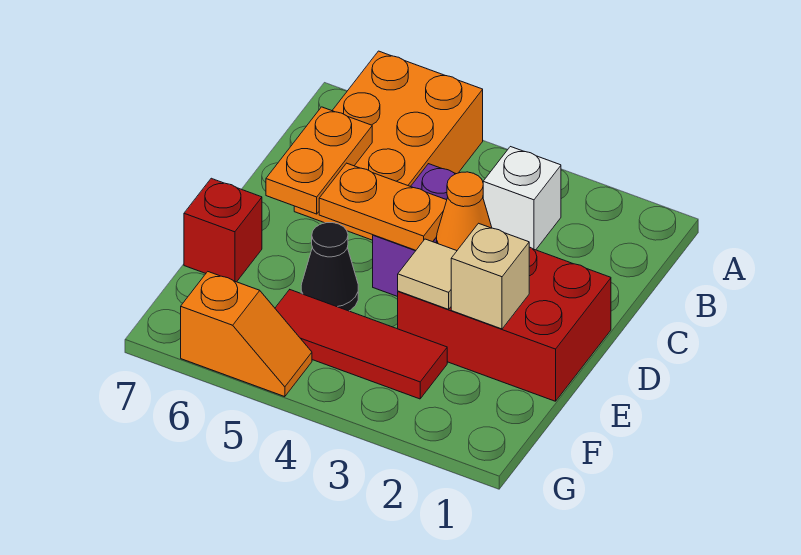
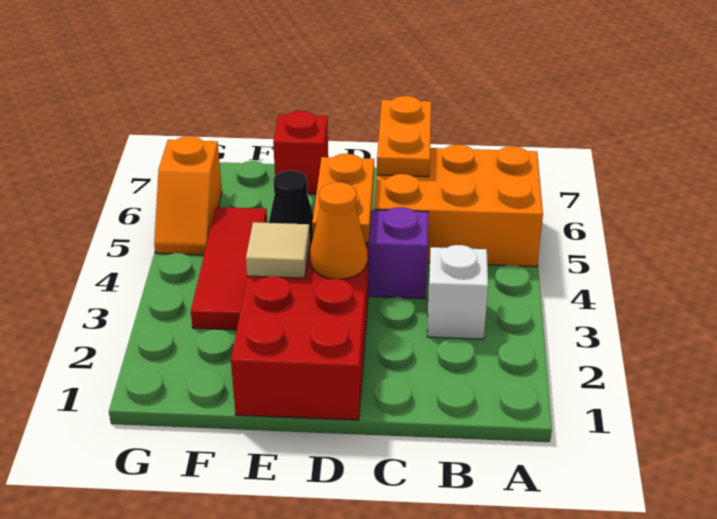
orange plate C6:D6 level 2 -> orange plate C6:C7 level 2
tan brick E2 level 2 -> none

